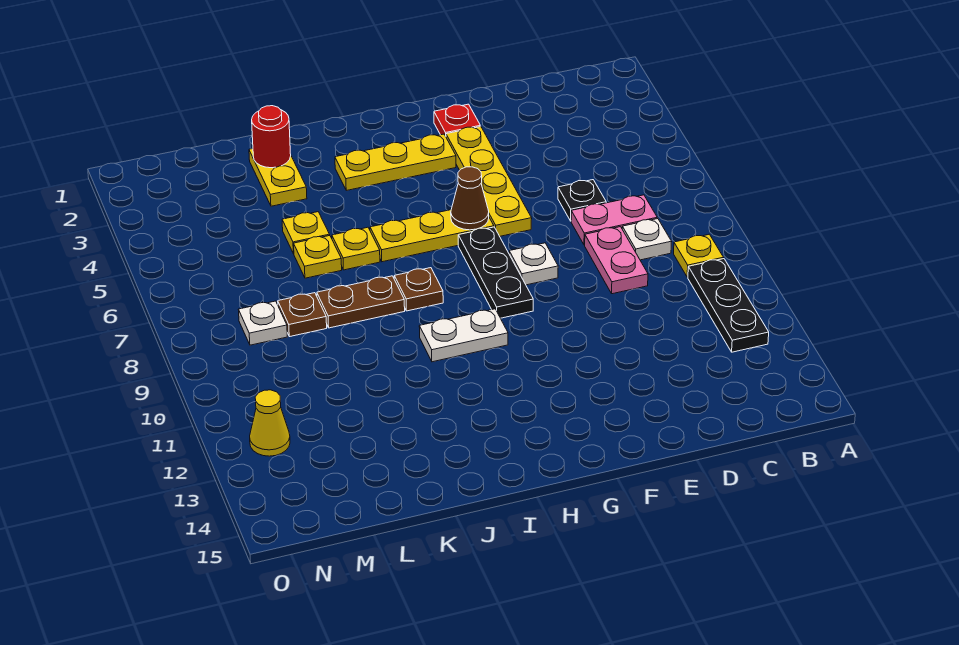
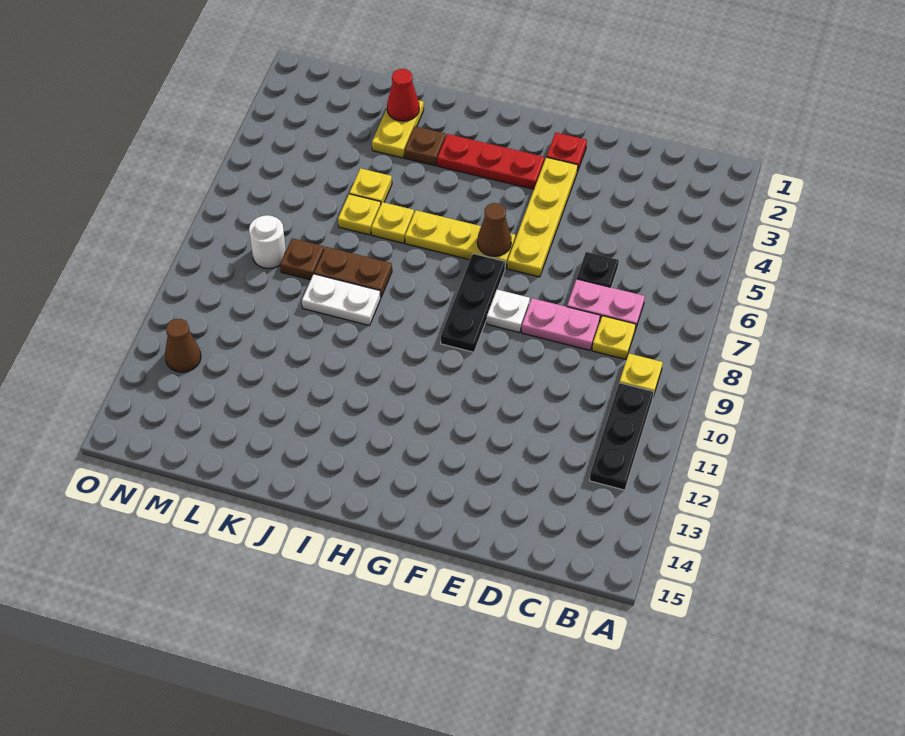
white plate C8 level 1 -> yellow plate C8 level 1
pink plate D8:D9 level 1 -> pink plate D8:E8 level 1
yellow plate G3:I3 level 1 -> red plate G3:I3 level 1
white plate H10:I10 level 1 -> white plate J9:K9 level 1
brown plate I8 level 1 -> brown plate J3 level 1
red round brick K2 level 2 -> red cone K2 level 2
white plate M8 level 1 -> white round brick M8 level 1
yellow cone N12 level 1 -> brown cone N12 level 1

